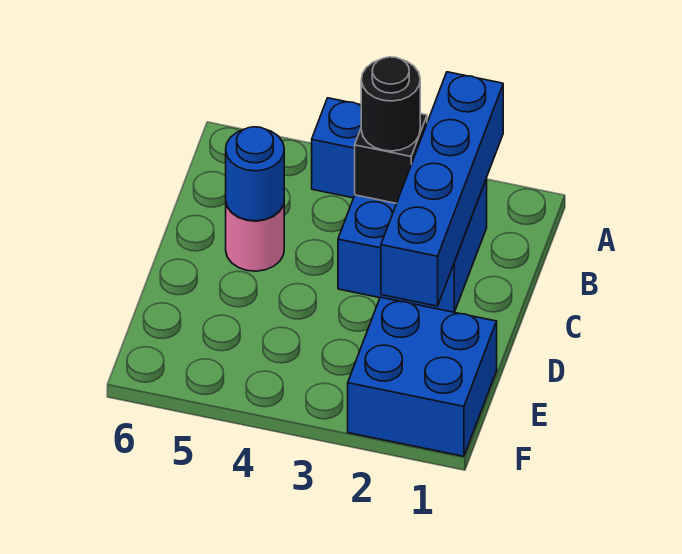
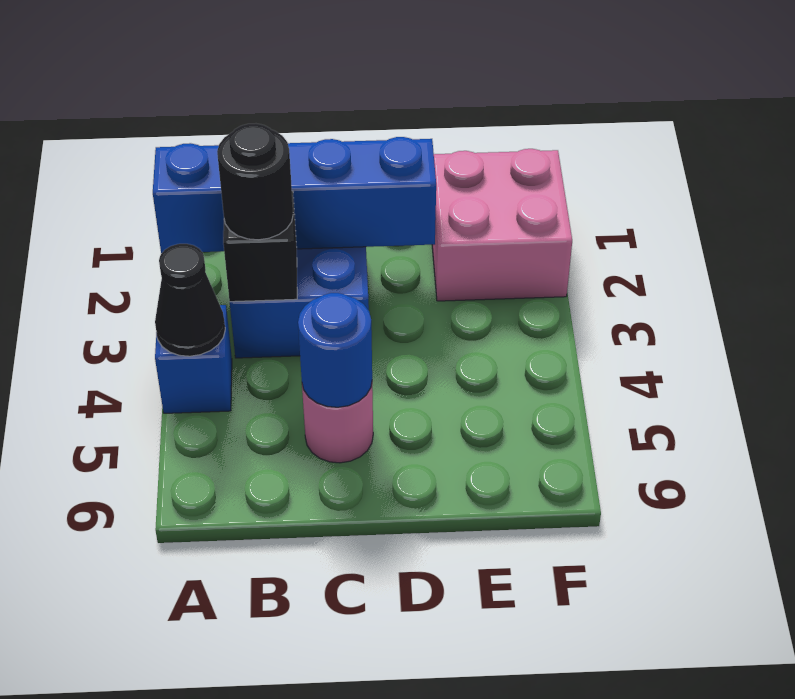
none -> black cone A4 level 2
blue brick E1:F2 level 1 -> pink brick E1:F2 level 1

